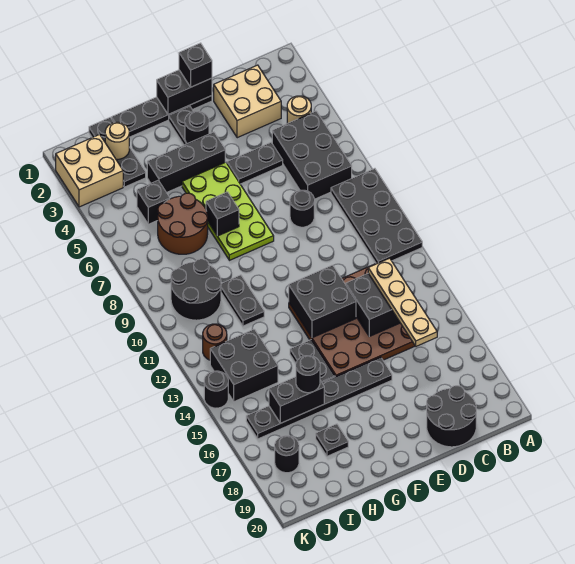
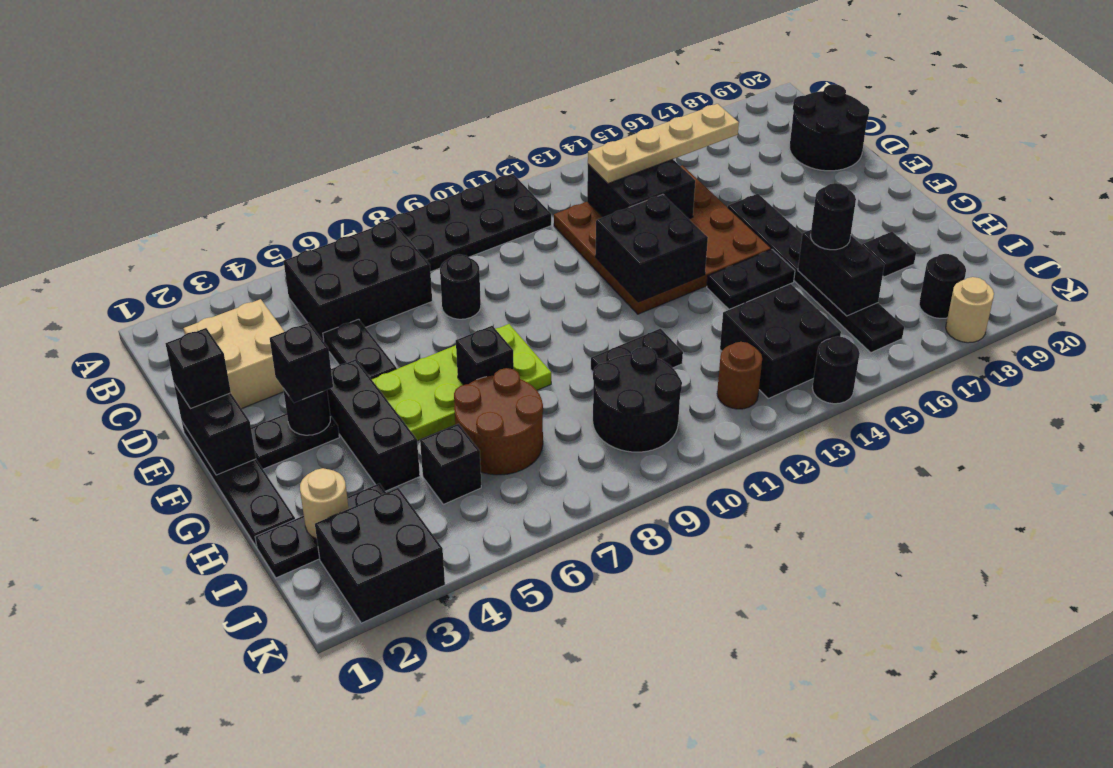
tan round brick B4 level 1 -> tan round brick K18 level 1
none -> black brick F3 level 3
tan brick J2:K3 level 1 -> black brick J2:K3 level 1

